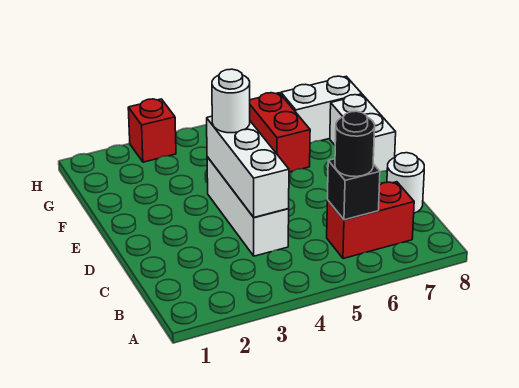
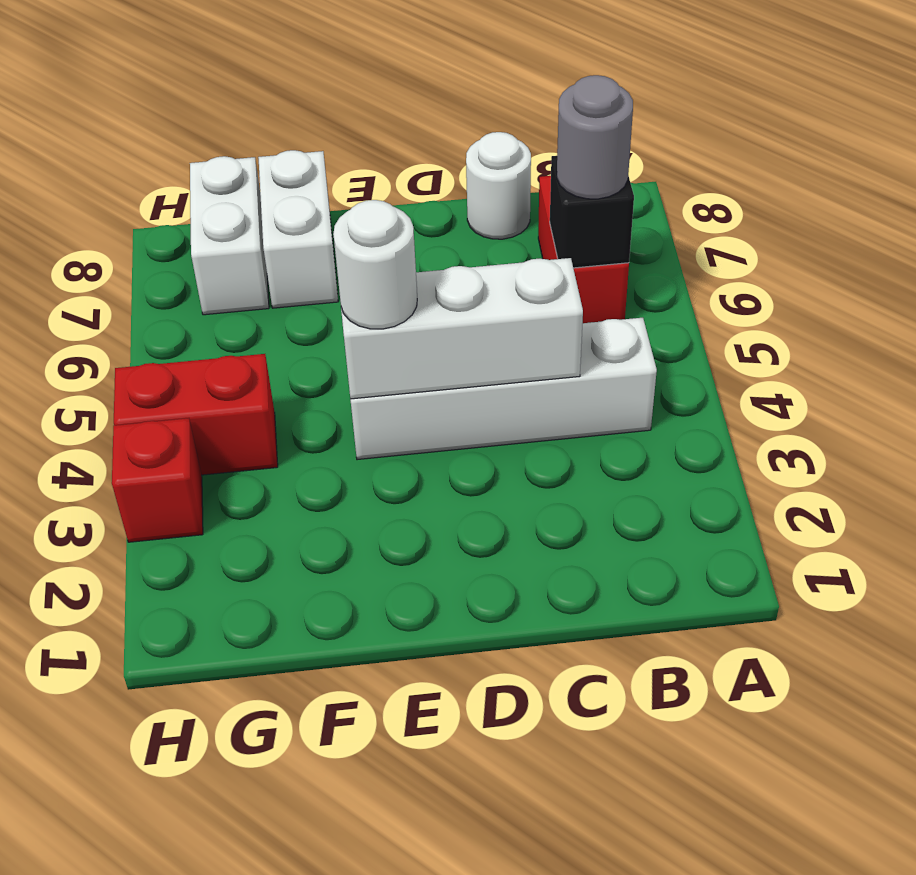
black round brick B6 level 3 -> grey round brick B6 level 3
white brick C4:E4 level 1 -> white brick B4:E4 level 1
white brick E8:F8 level 1 -> white brick F7:F8 level 1
red brick F6:G6 level 1 -> red brick G4:H4 level 1

